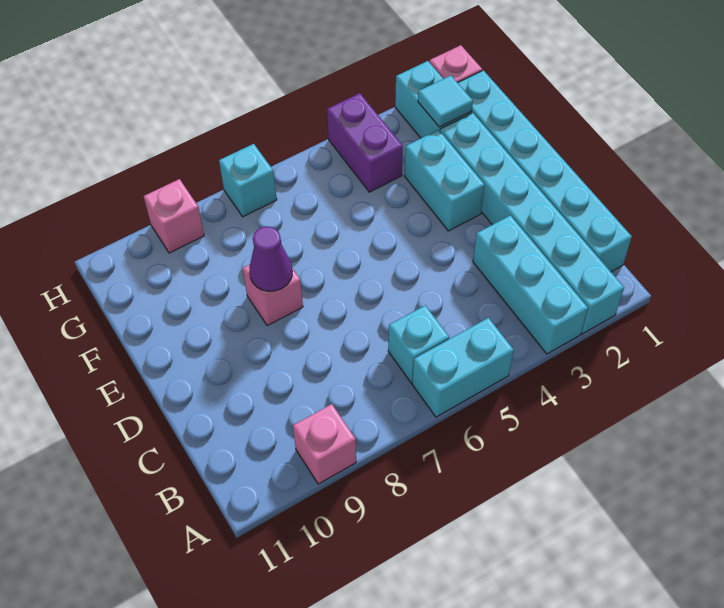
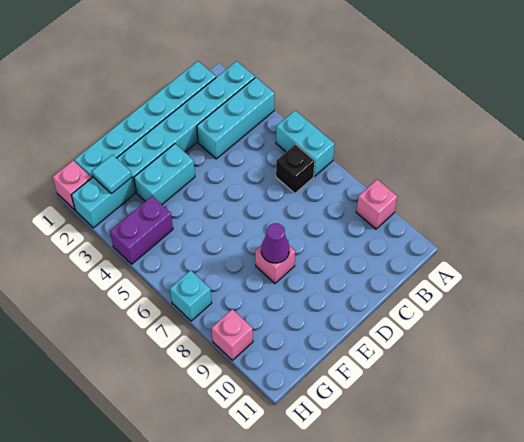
cyan brick B6 level 1 -> black brick B6 level 1

